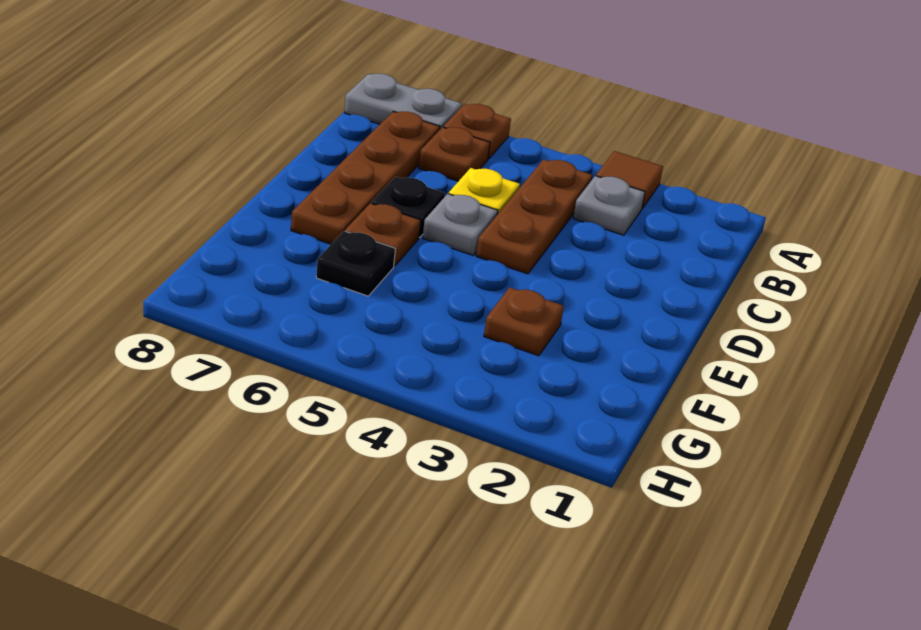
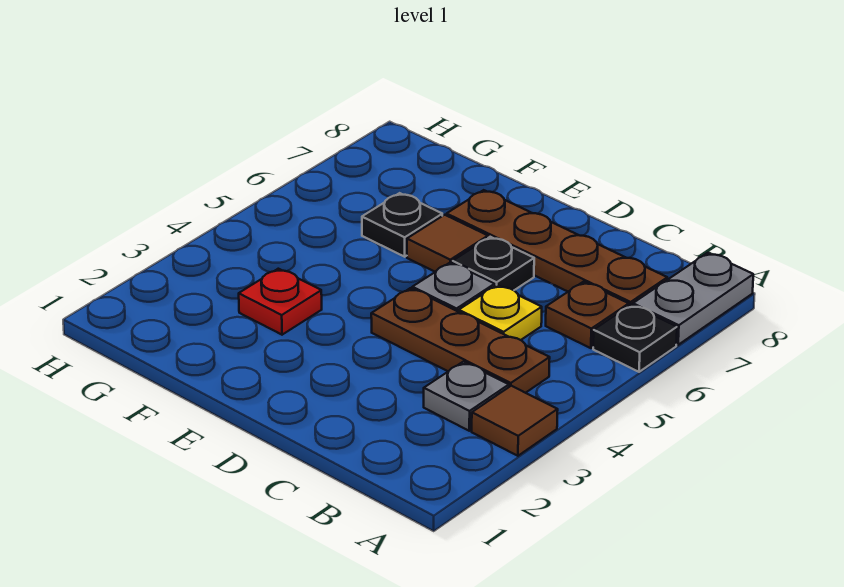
brown plate A6 level 1 -> black plate A6 level 1
brown plate E6 level 1 -> brown tile E6 level 1
brown plate F3 level 1 -> red plate F3 level 1

